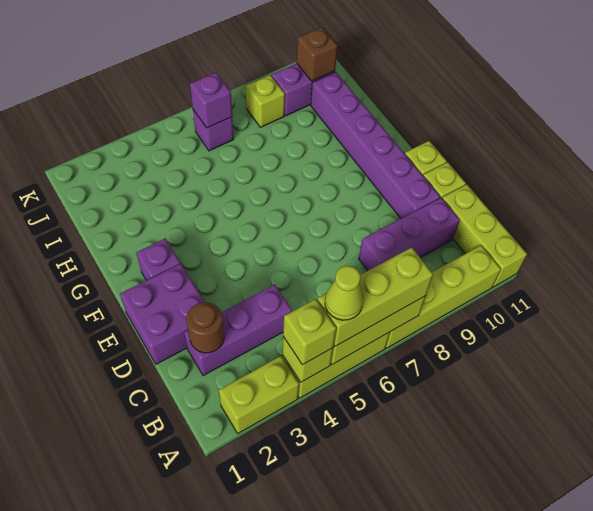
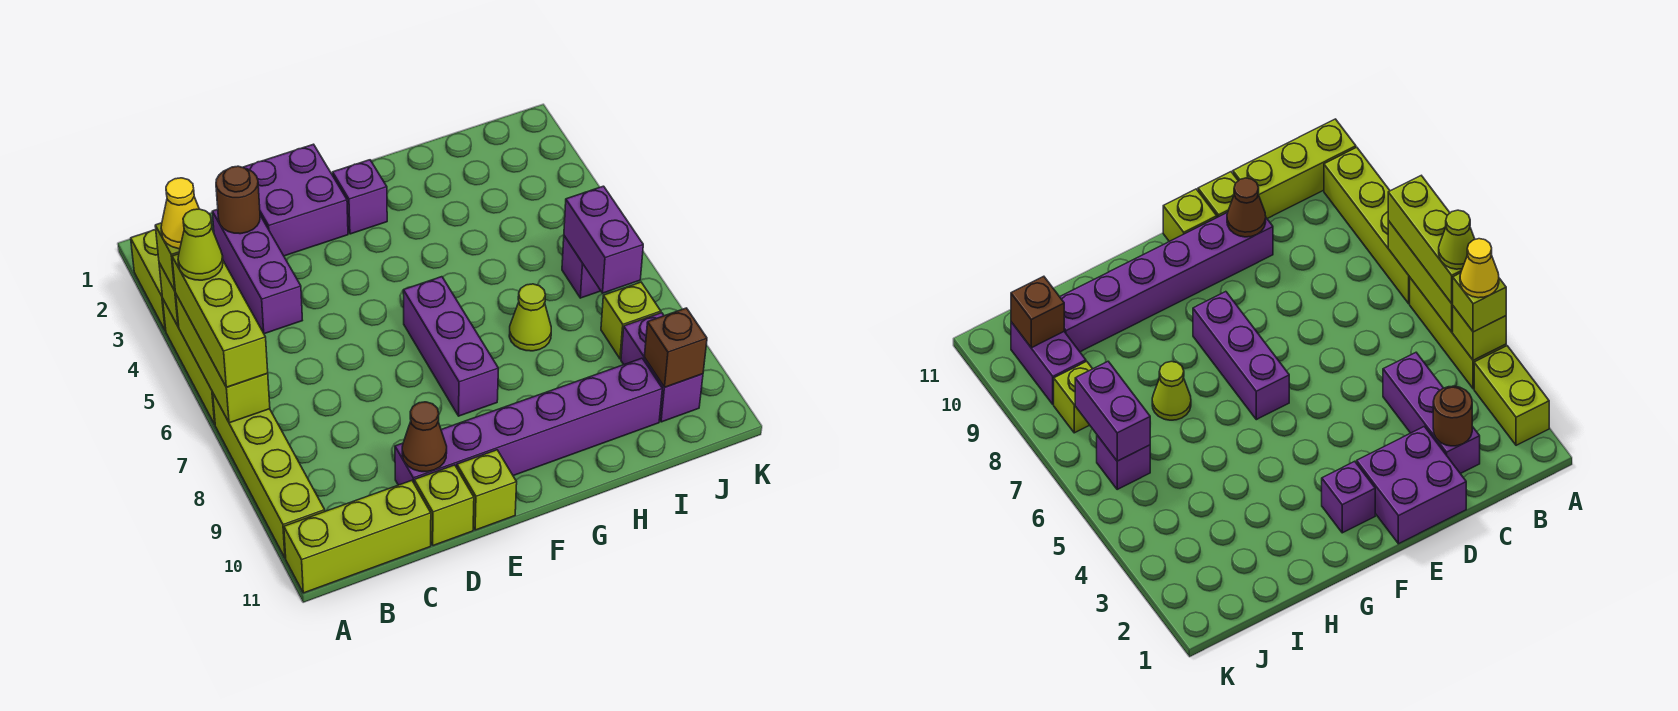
none -> yellow cone A4 level 4
purple brick C8:C10 level 1 -> purple brick F6:F8 level 1
none -> brown cone D10 level 2
none -> lime cone H7 level 1
purple brick J6 level 2 -> purple brick J6:J7 level 2

